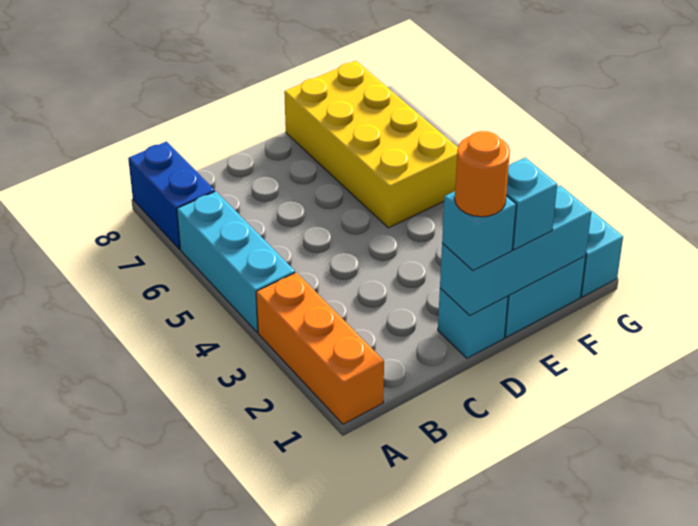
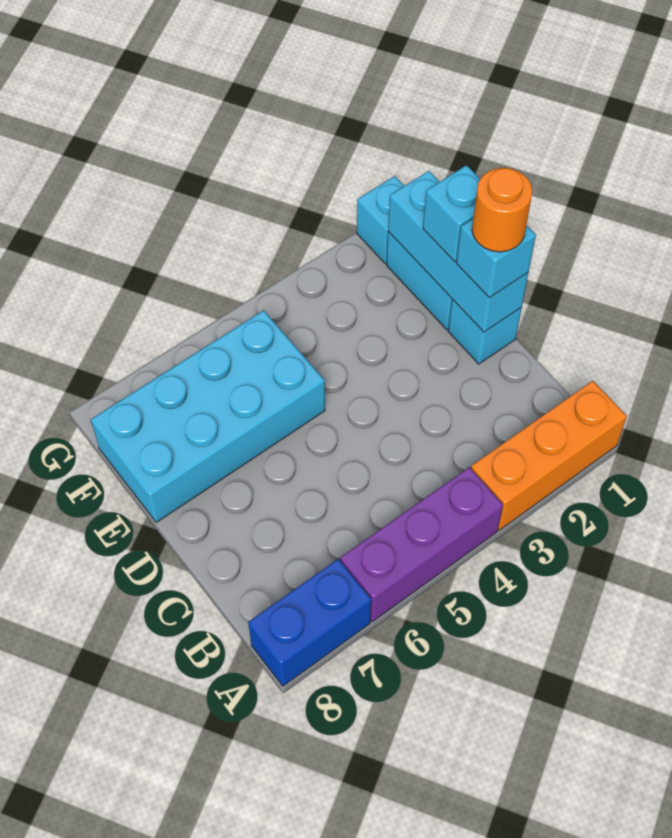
cyan brick A4:A6 level 1 -> purple brick A4:A6 level 1
yellow brick E5:F8 level 1 -> cyan brick E5:F8 level 1

